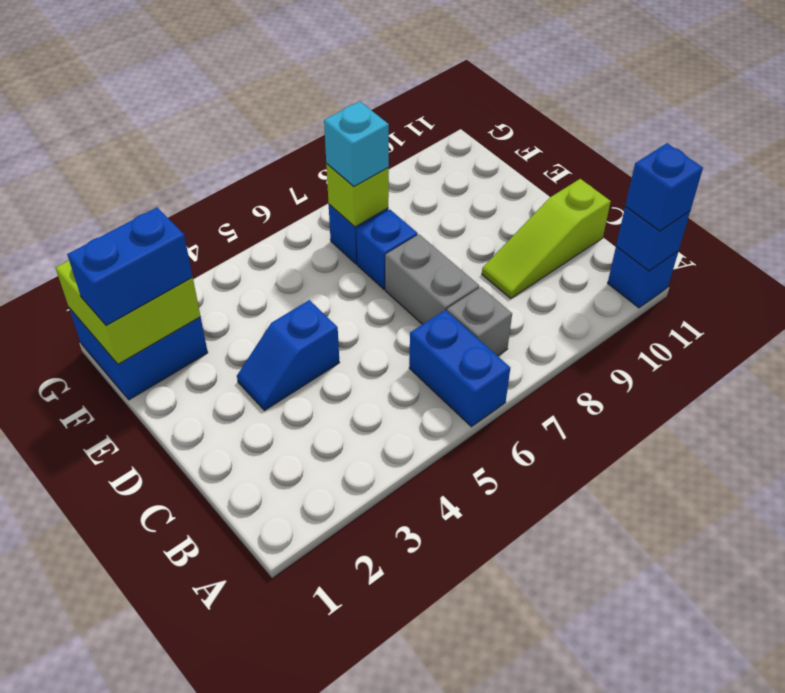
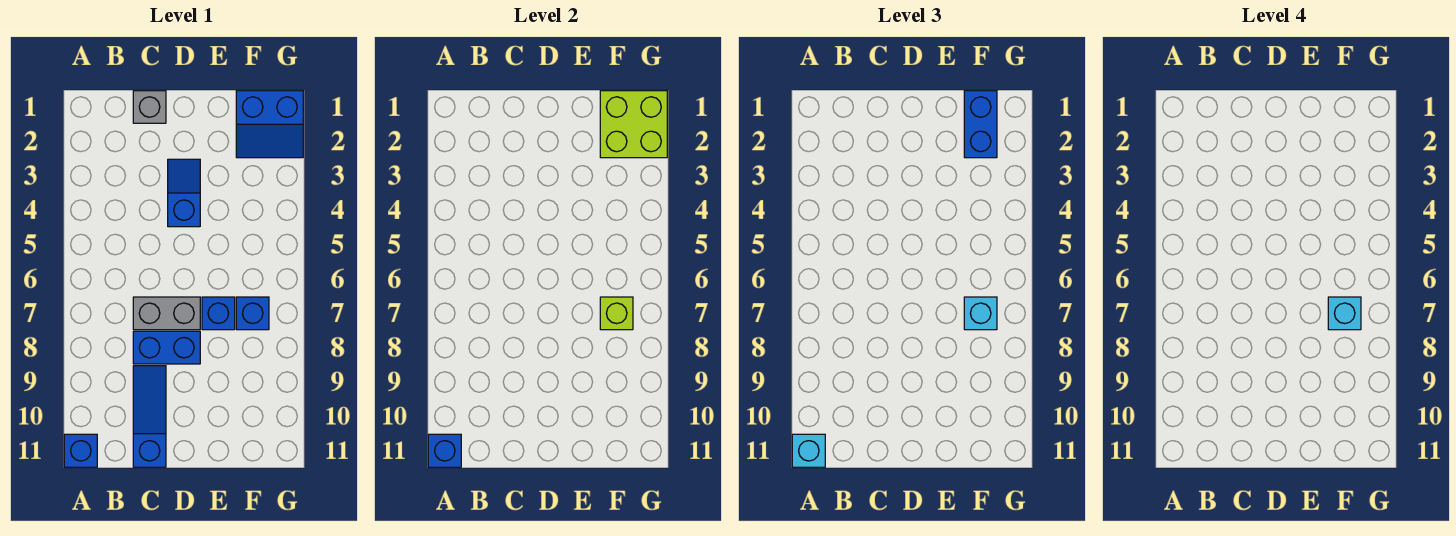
blue brick A6:B6 level 1 -> blue brick C8:D8 level 1
blue brick A11 level 3 -> cyan brick A11 level 3
grey brick B7 level 1 -> grey brick C1 level 1
lime slope C9:C11 level 1 top 11 -> blue slope C9:C11 level 1 top 11
blue brick F1:G2 level 1 -> blue slope F1:G2 level 1 top 1
none -> cyan brick F7 level 4

